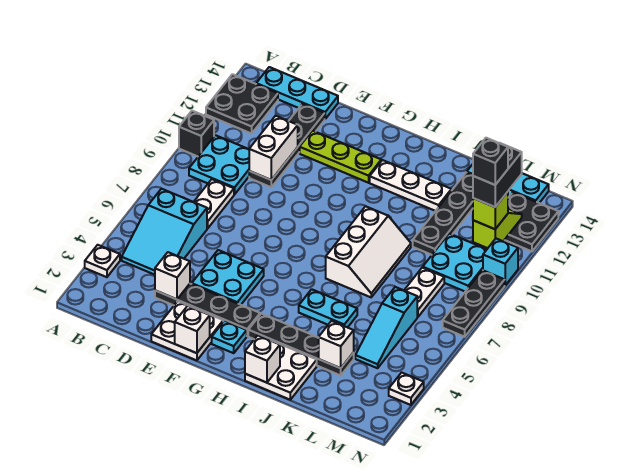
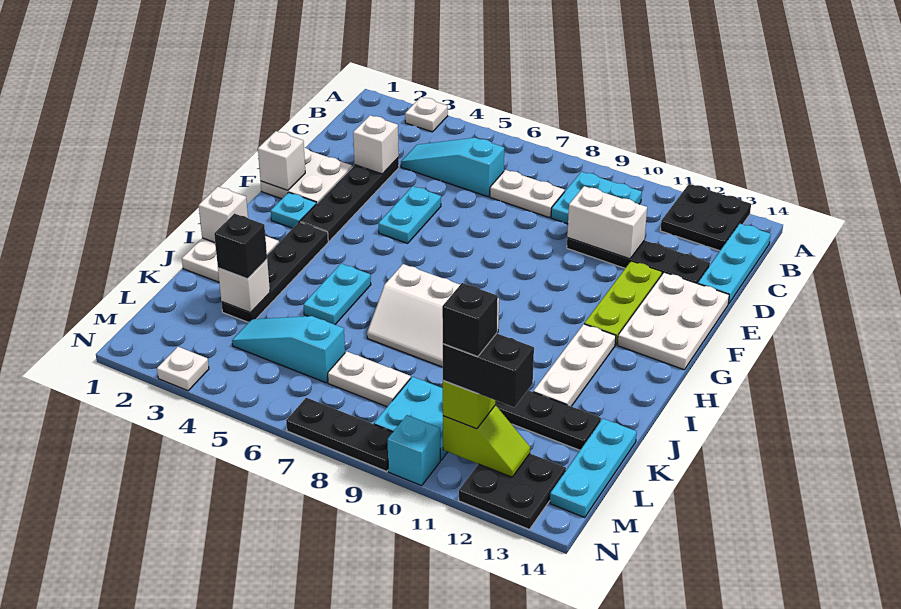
black brick A10 level 1 -> black brick K3 level 3
cyan slope B4:C6 level 1 top 6 -> cyan slope C4:C6 level 1 top 6
cyan plate E4:F5 level 1 -> cyan plate E5:F5 level 1
none -> white plate E13:G14 level 1

